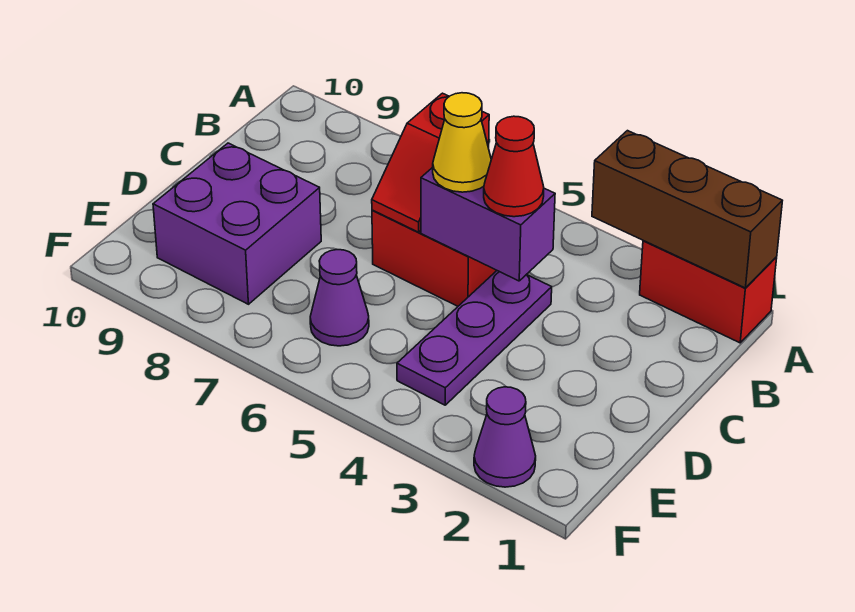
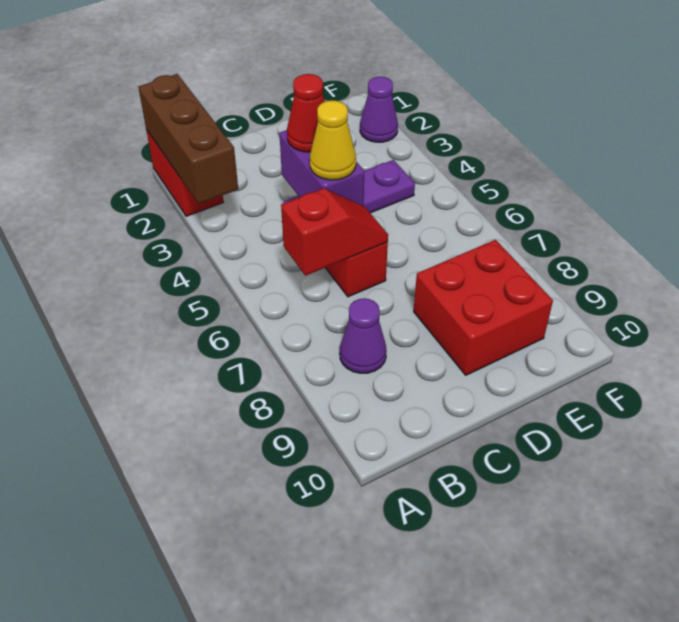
purple brick D8:E9 level 1 -> red brick D8:E9 level 1
purple cone E6 level 1 -> purple cone B8 level 1

